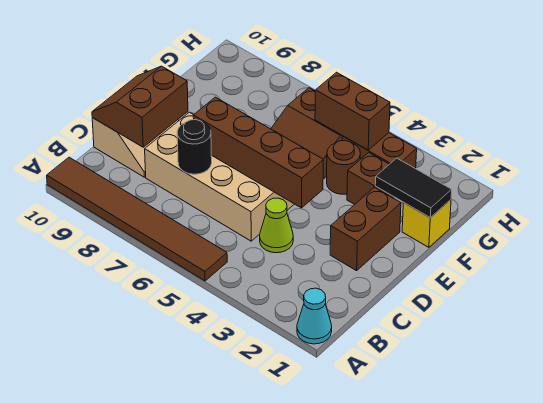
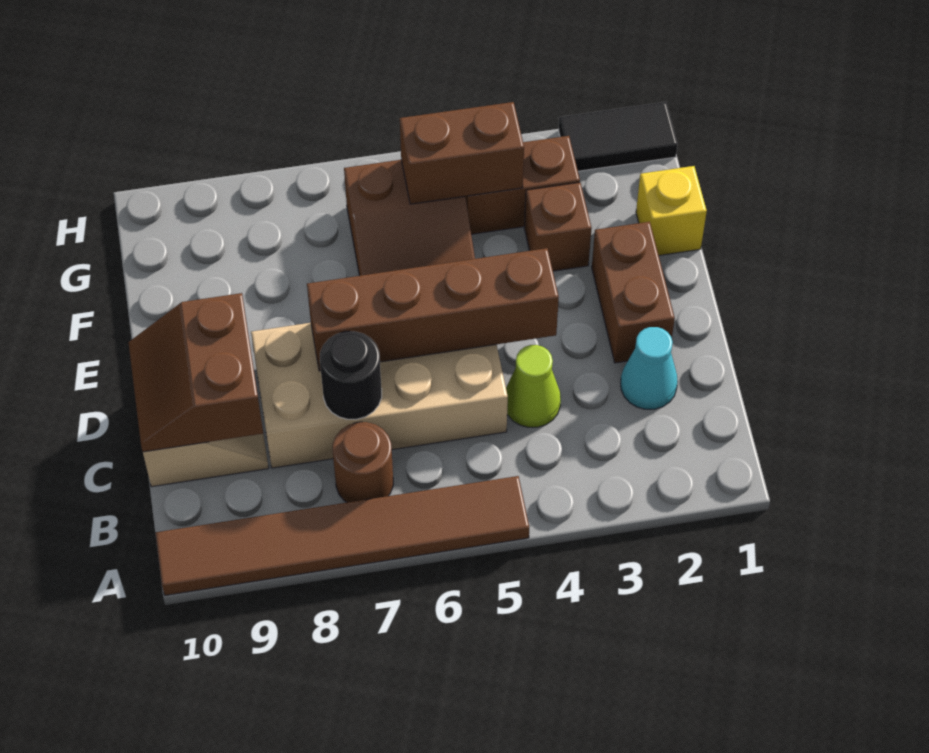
cyan cone A1 level 1 -> cyan cone C2 level 1
black tile F1:F2 level 2 -> black tile H1:H2 level 1
brown round brick F4 level 1 -> brown round brick B7 level 1

